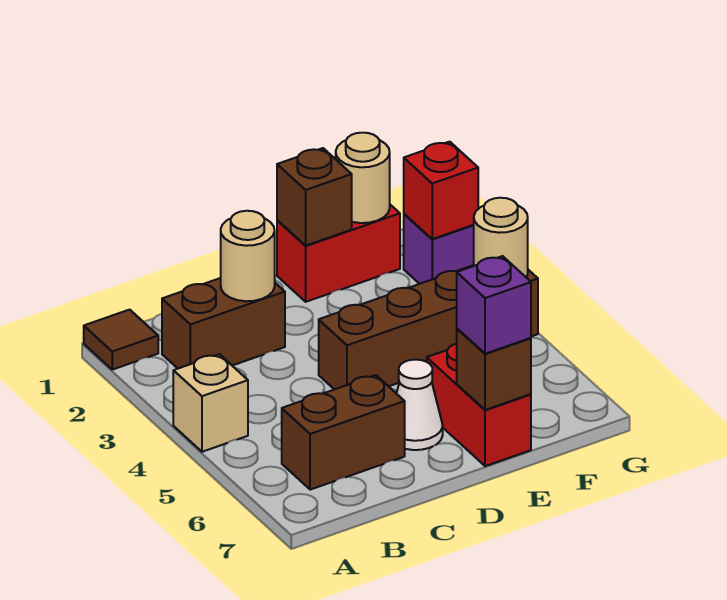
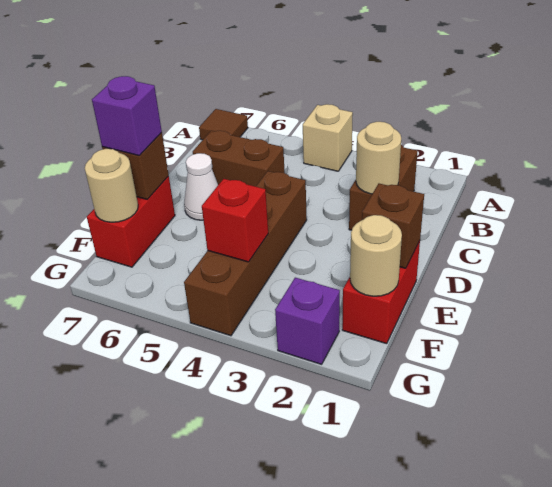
brown tile A1 level 1 -> brown tile A7 level 1
brown brick B6:C6 level 1 -> brown brick C5:C6 level 1
red brick E6:E7 level 1 -> red brick E7:F7 level 1
red brick G2 level 2 -> red brick F4 level 2
tan round brick G4 level 2 -> tan round brick F7 level 2

